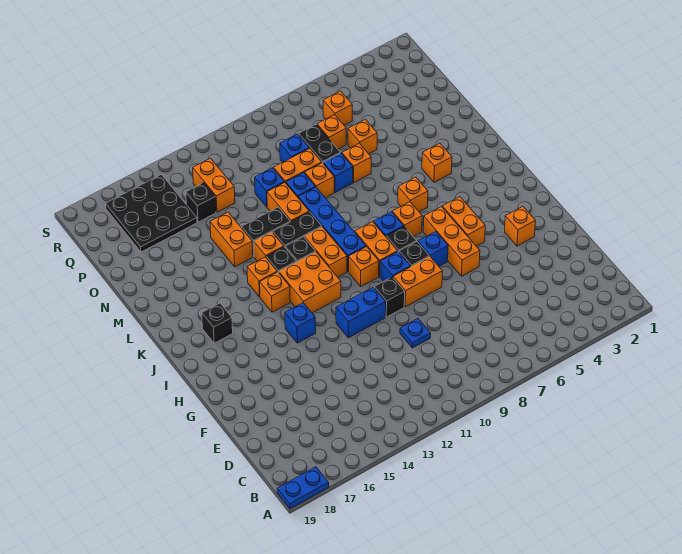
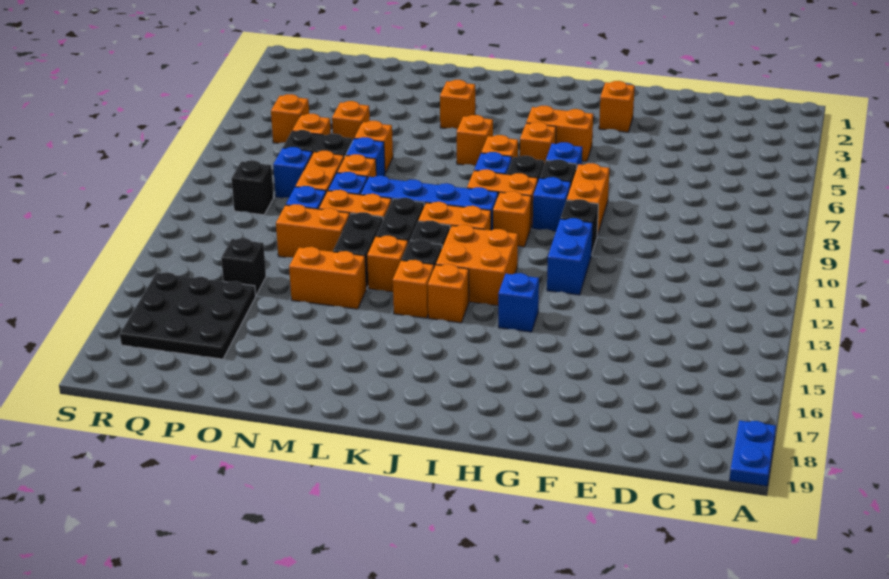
blue plate E10 level 1 -> none
orange brick G6:I6 level 1 -> orange brick I6 level 1
black brick J17 level 1 -> black brick Q10 level 1
orange brick P13:Q13 level 1 -> orange brick N12:O12 level 1

